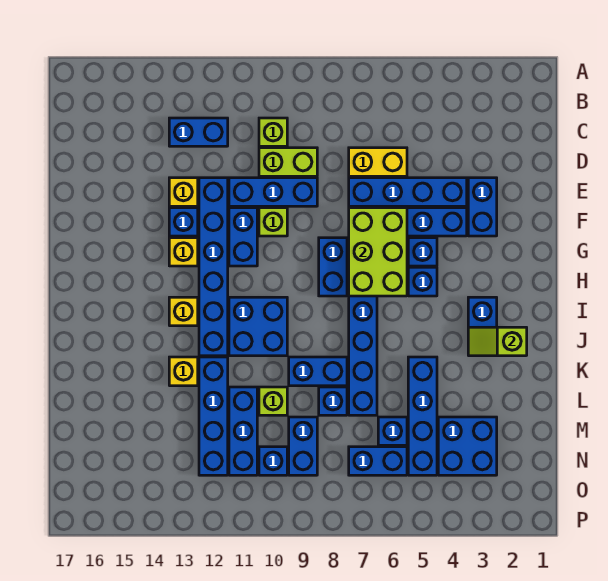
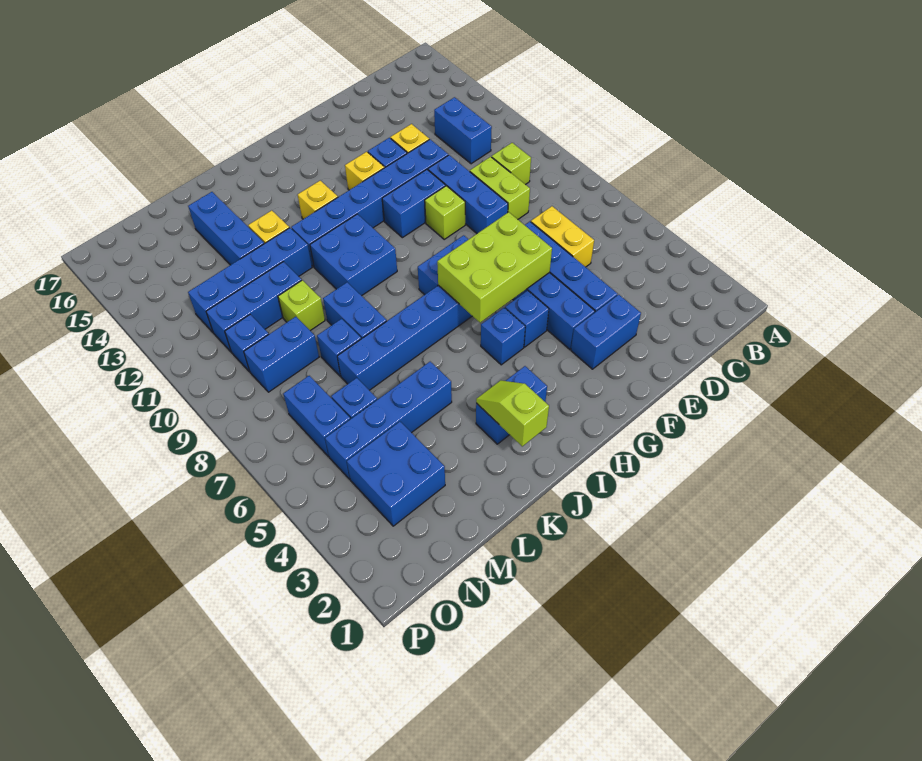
none -> blue brick L13:L15 level 1

